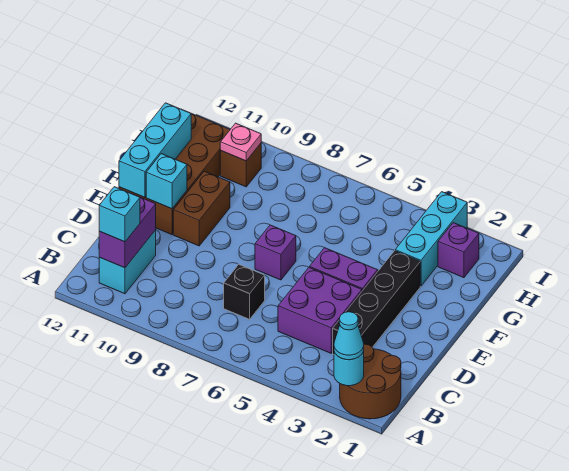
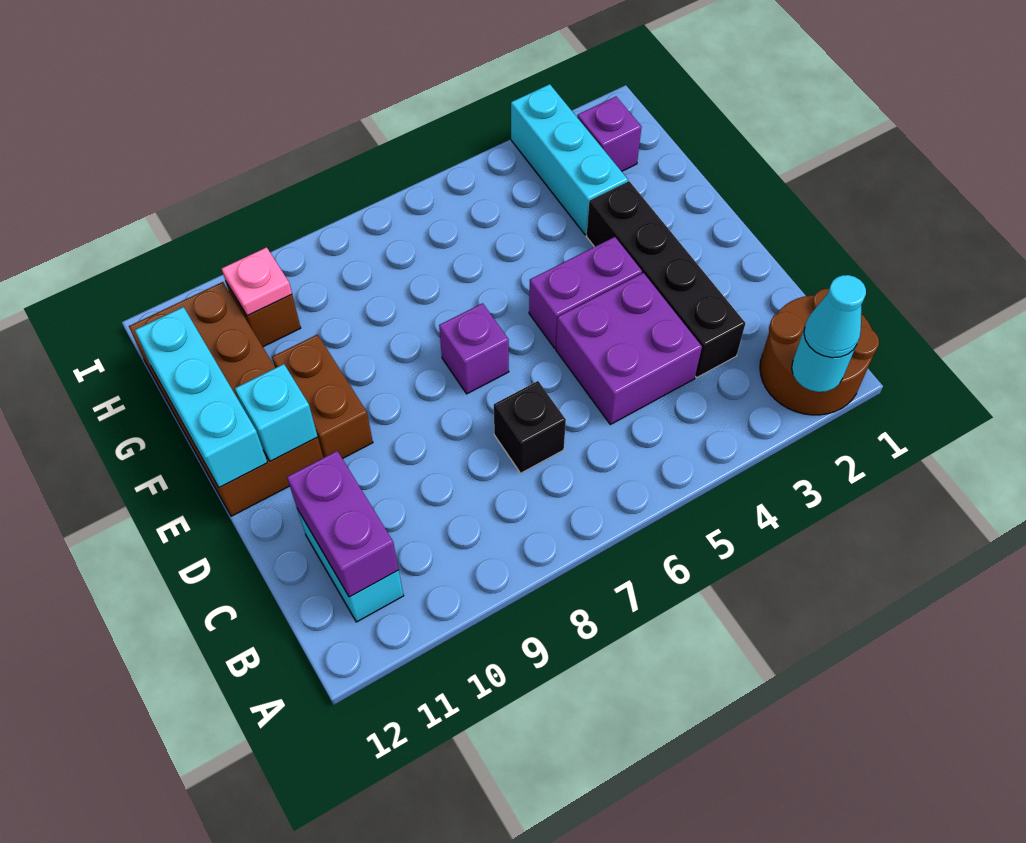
cyan brick B11 level 3 -> none

